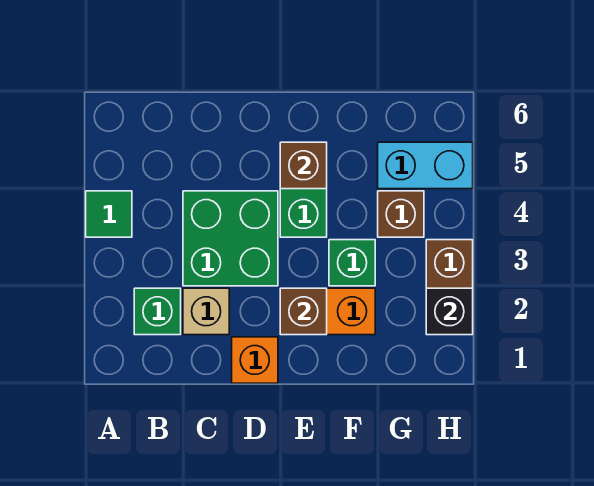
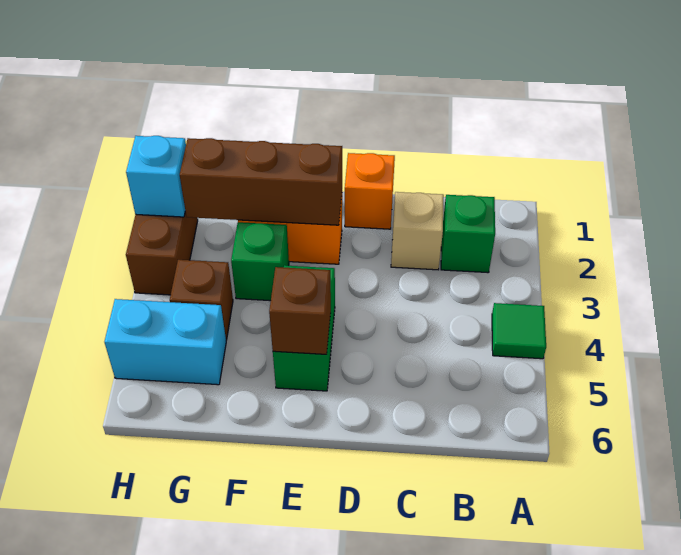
green brick C3:D4 level 1 -> none
brown brick E2 level 2 -> brown brick E2:G2 level 2
black brick H2 level 2 -> cyan brick H2 level 2

